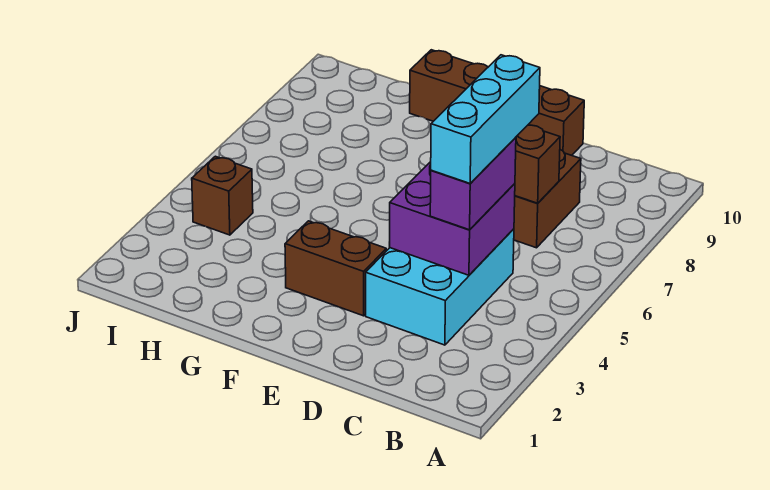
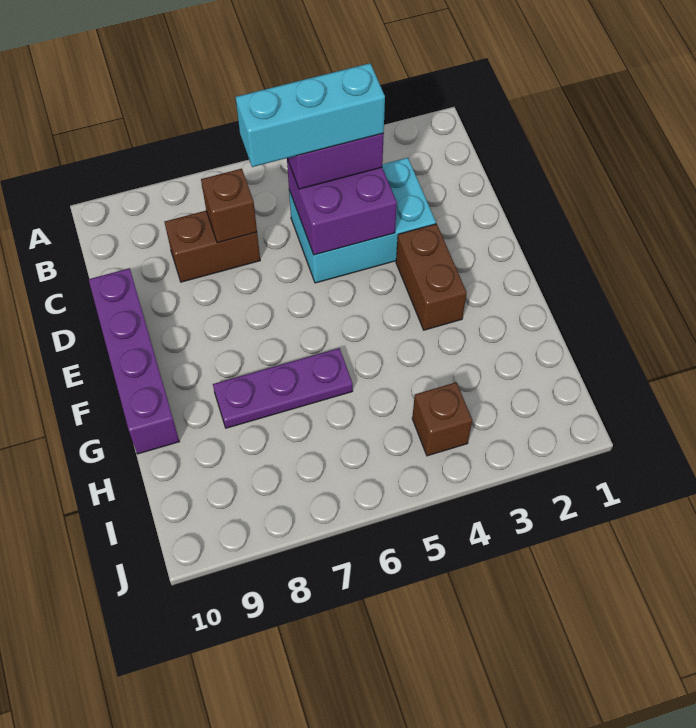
brown brick D10:G10 level 1 -> purple brick D10:G10 level 1
none -> purple plate G6:G8 level 1

